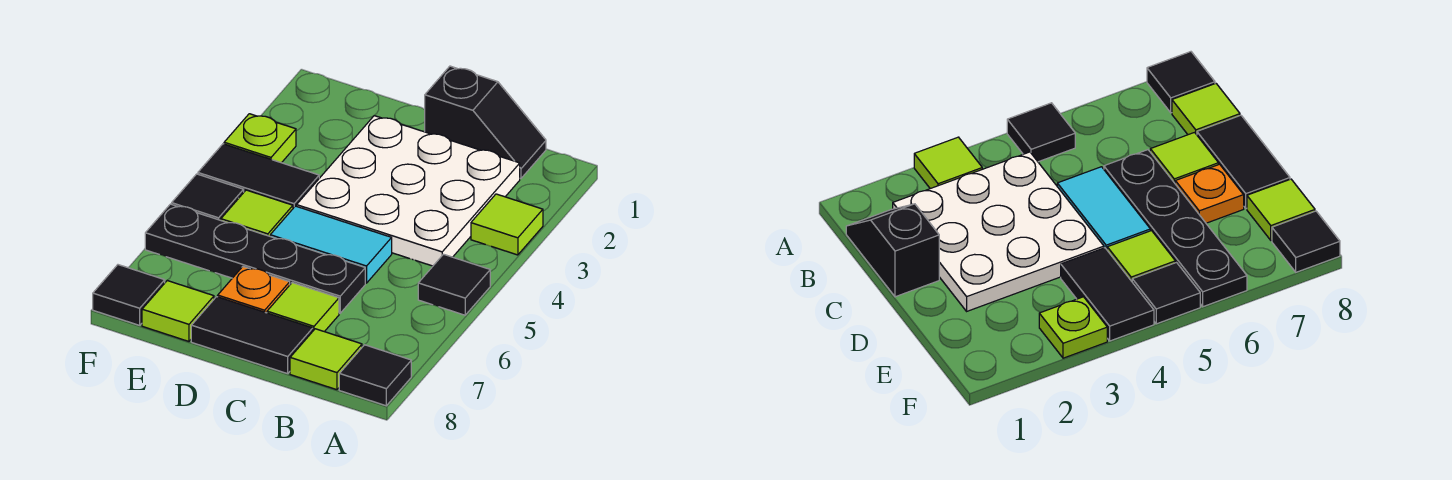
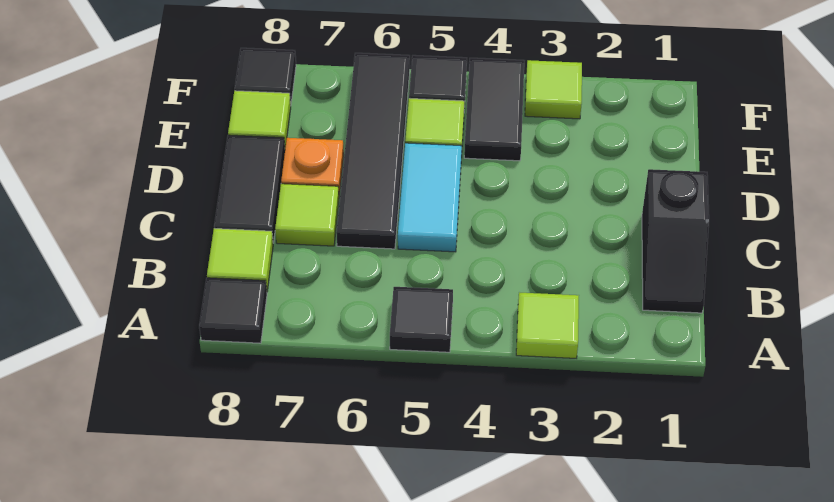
white plate B2:D4 level 1 -> none
black plate C6:F6 level 1 -> black tile C6:F6 level 1
lime plate F3 level 1 -> lime tile F3 level 1

